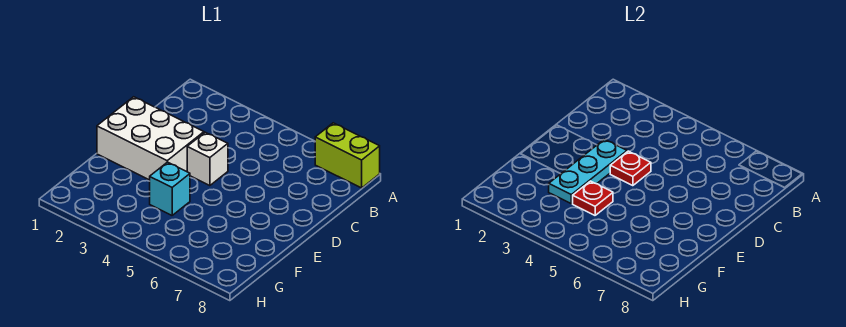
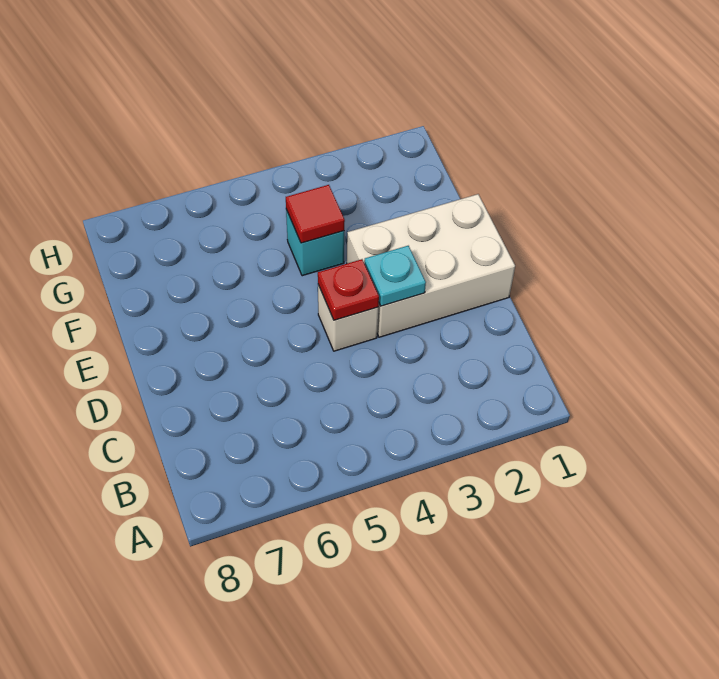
lime brick A7:A8 level 1 -> none
cyan plate D3:F3 level 2 -> cyan plate D3 level 2
red plate F4 level 2 -> red tile F4 level 2

